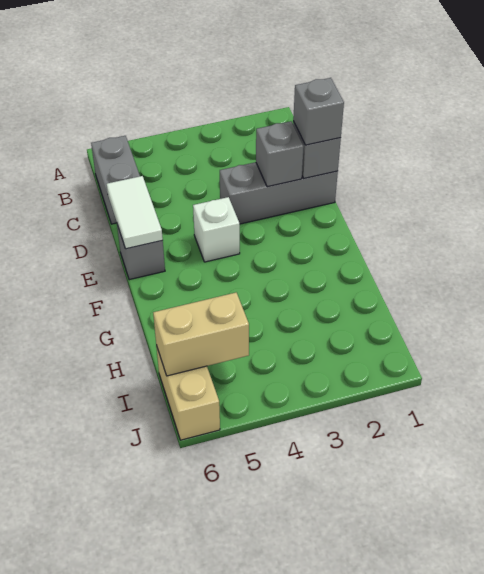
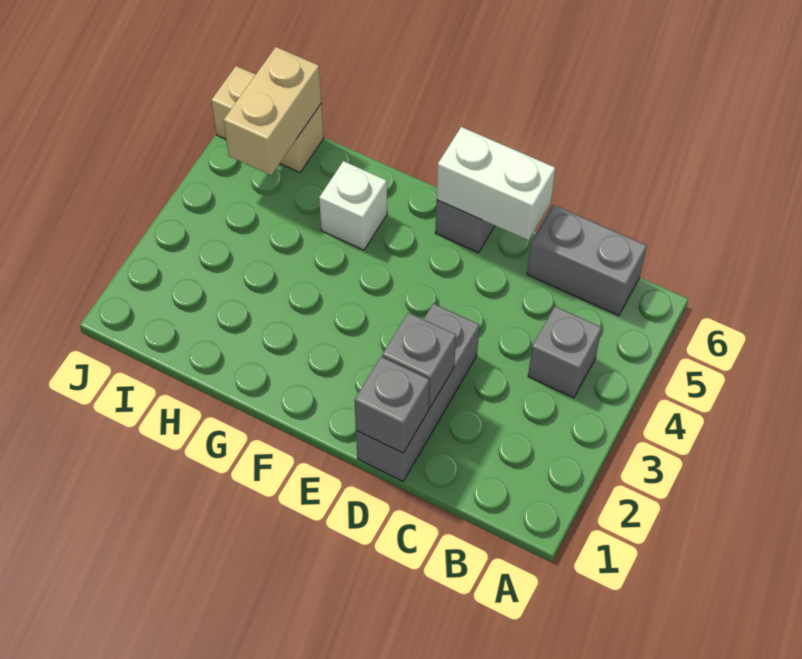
grey brick D1 level 3 -> grey brick B4 level 1
white tile D6:E6 level 2 -> white brick D6:E6 level 2
white brick E4 level 1 -> white brick G5 level 1

